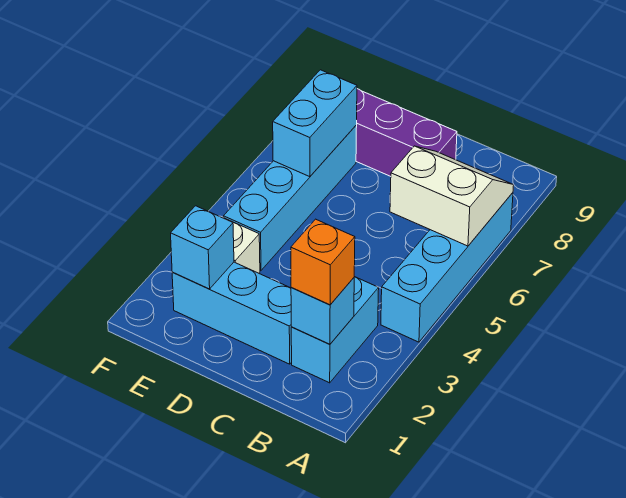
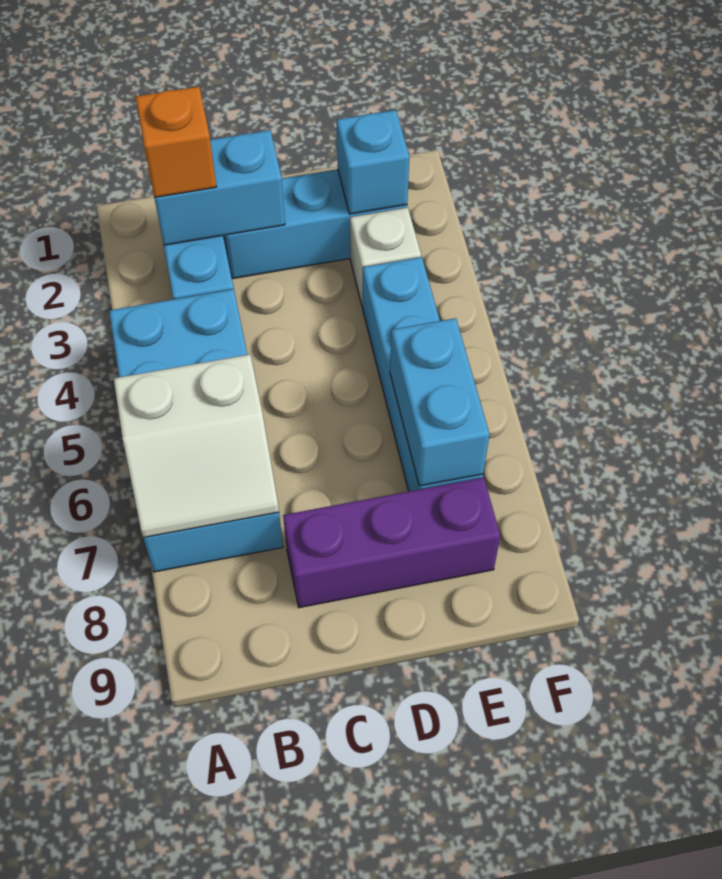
cyan brick A4:A7 level 1 -> cyan brick A4:B7 level 1
cyan brick B2 level 2 -> cyan brick B2:C2 level 2

